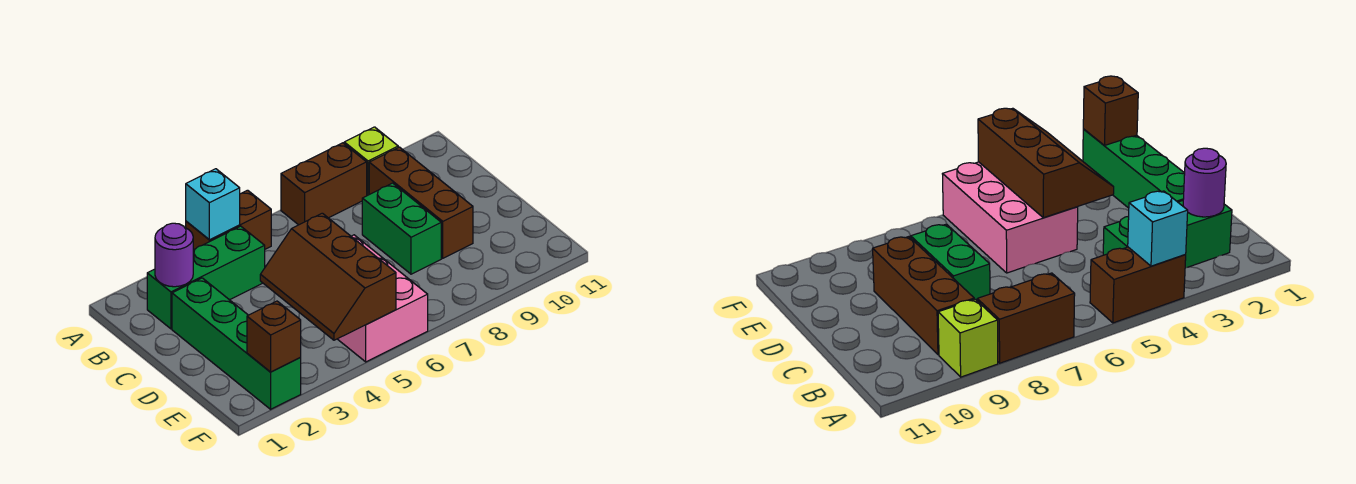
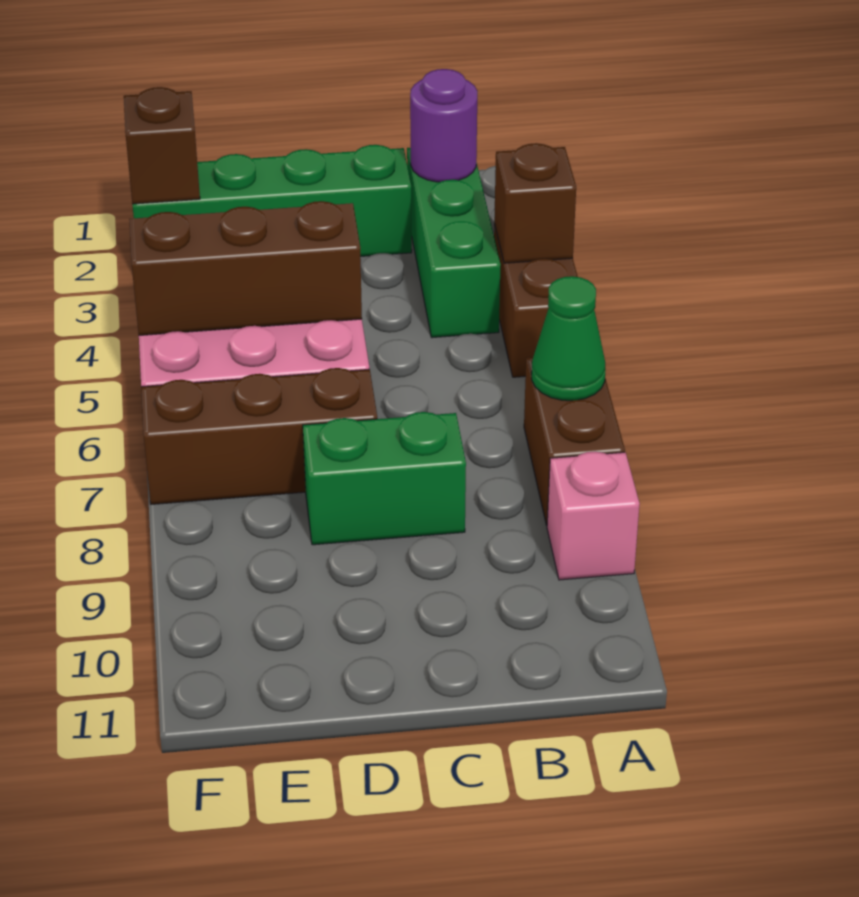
cyan brick A4 level 2 -> brown brick A4 level 2
none -> green cone A7 level 2
lime brick A9 level 1 -> pink brick A9 level 1
brown brick B9:D9 level 1 -> brown brick D7:F7 level 1

